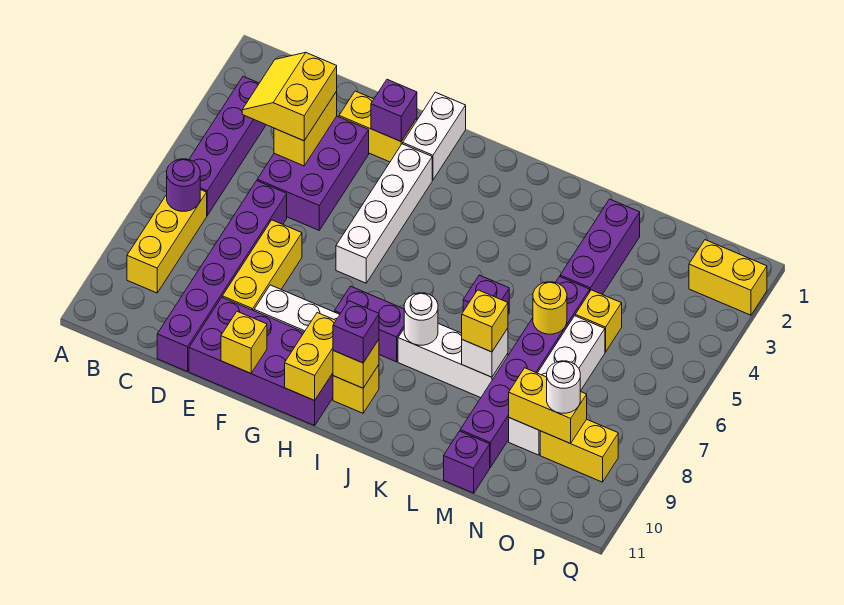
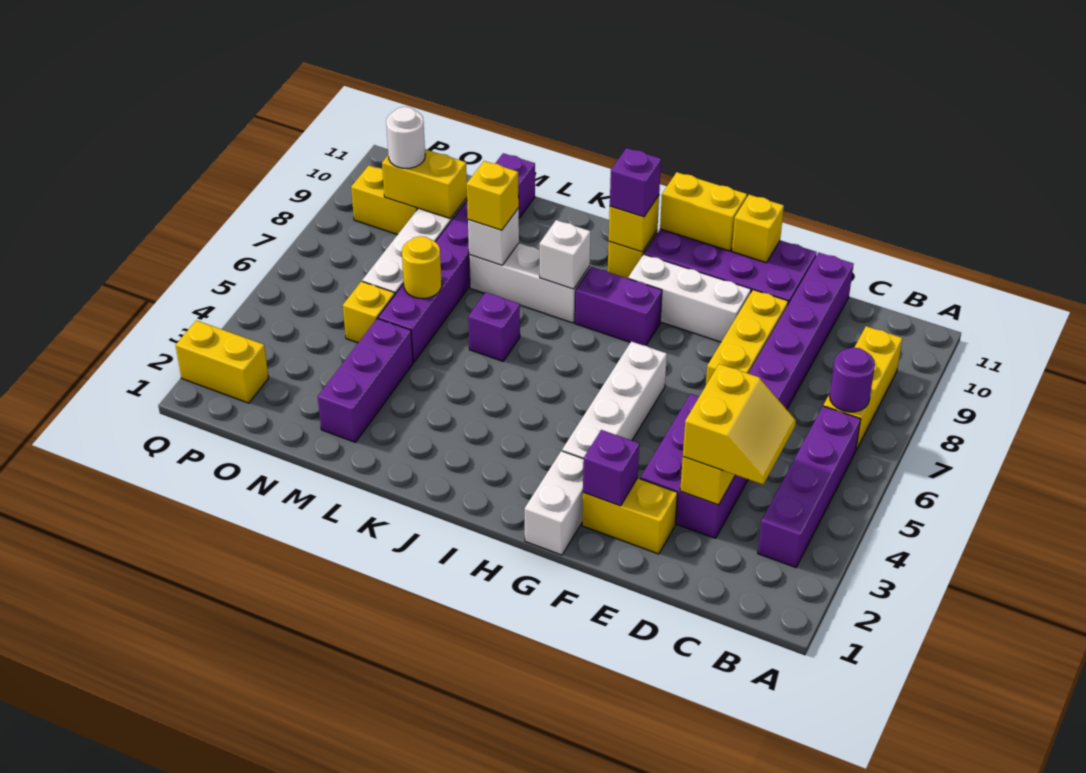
yellow brick H10:H11 level 2 -> yellow brick G11:H11 level 2
white round brick J8 level 2 -> white brick J8 level 2

